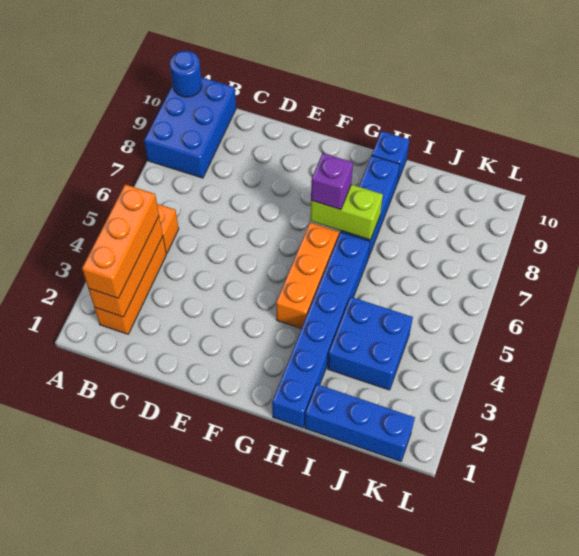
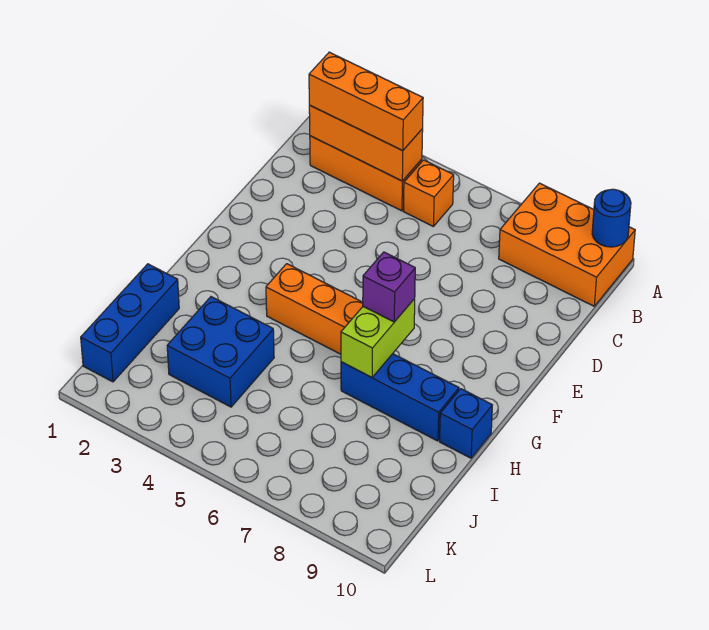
blue brick A8:B10 level 1 -> orange brick A8:B10 level 1
blue brick H1:H6 level 1 -> none

